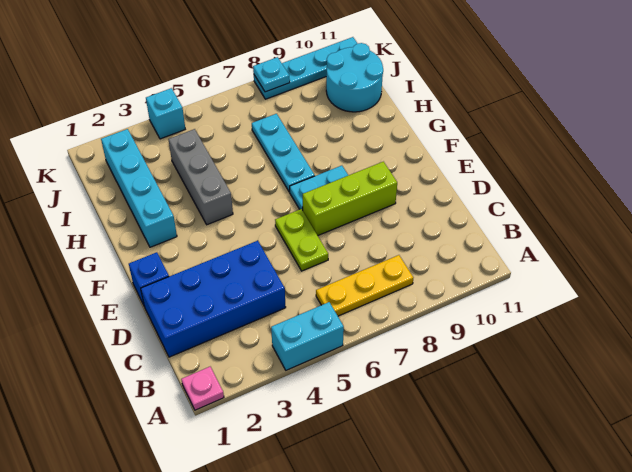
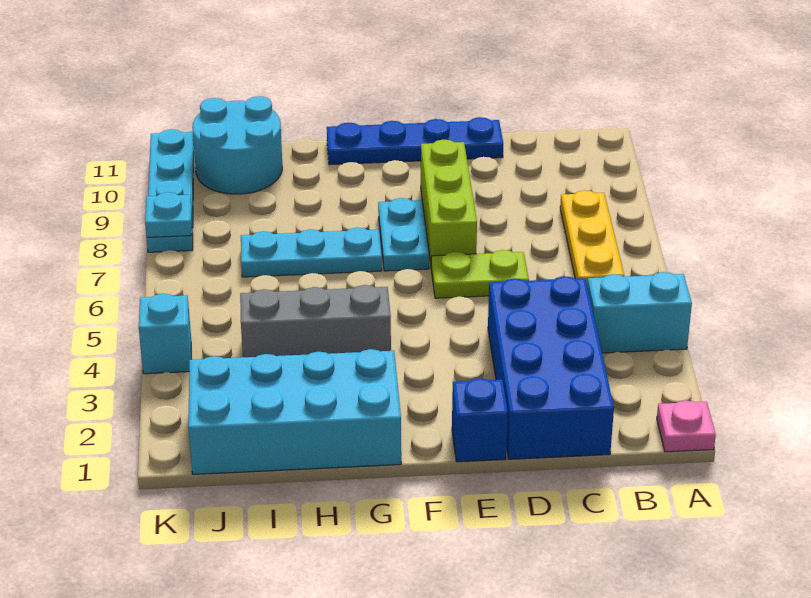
cyan brick A4:A5 level 1 -> cyan brick A4:B4 level 1
none -> blue plate D11:G11 level 1
cyan brick G2:J2 level 1 -> cyan brick G1:J2 level 1

